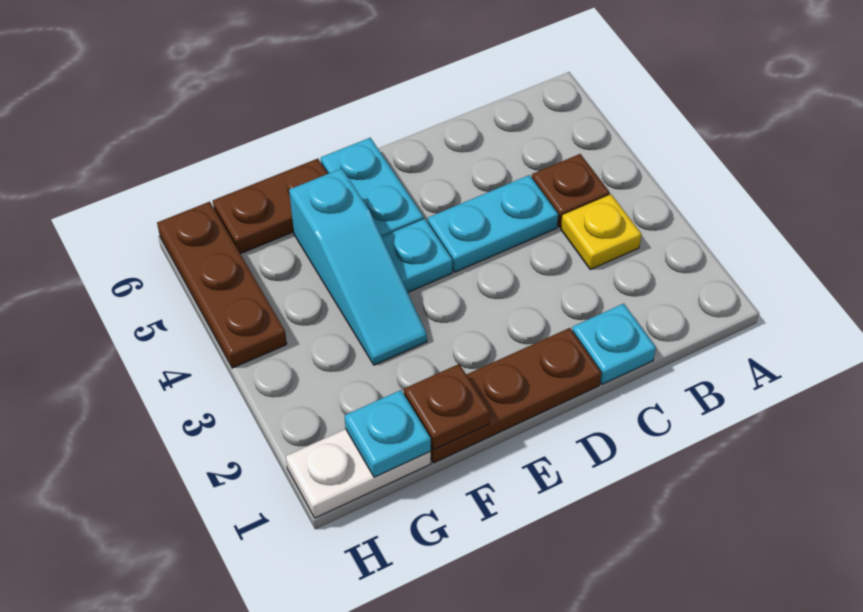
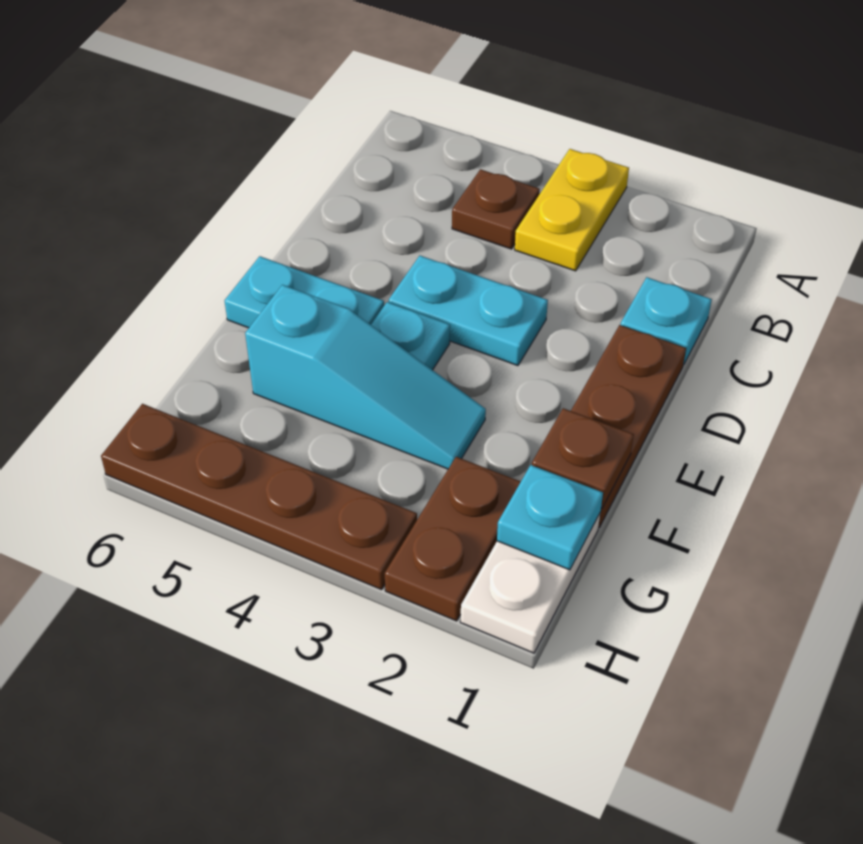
yellow plate B3 level 1 -> yellow plate A3:B3 level 1
cyan plate C4:D4 level 1 -> cyan plate D3:D4 level 1
brown plate F6:G6 level 1 -> brown plate G2:H2 level 1
brown plate H4:H6 level 1 -> brown plate H3:H6 level 1

